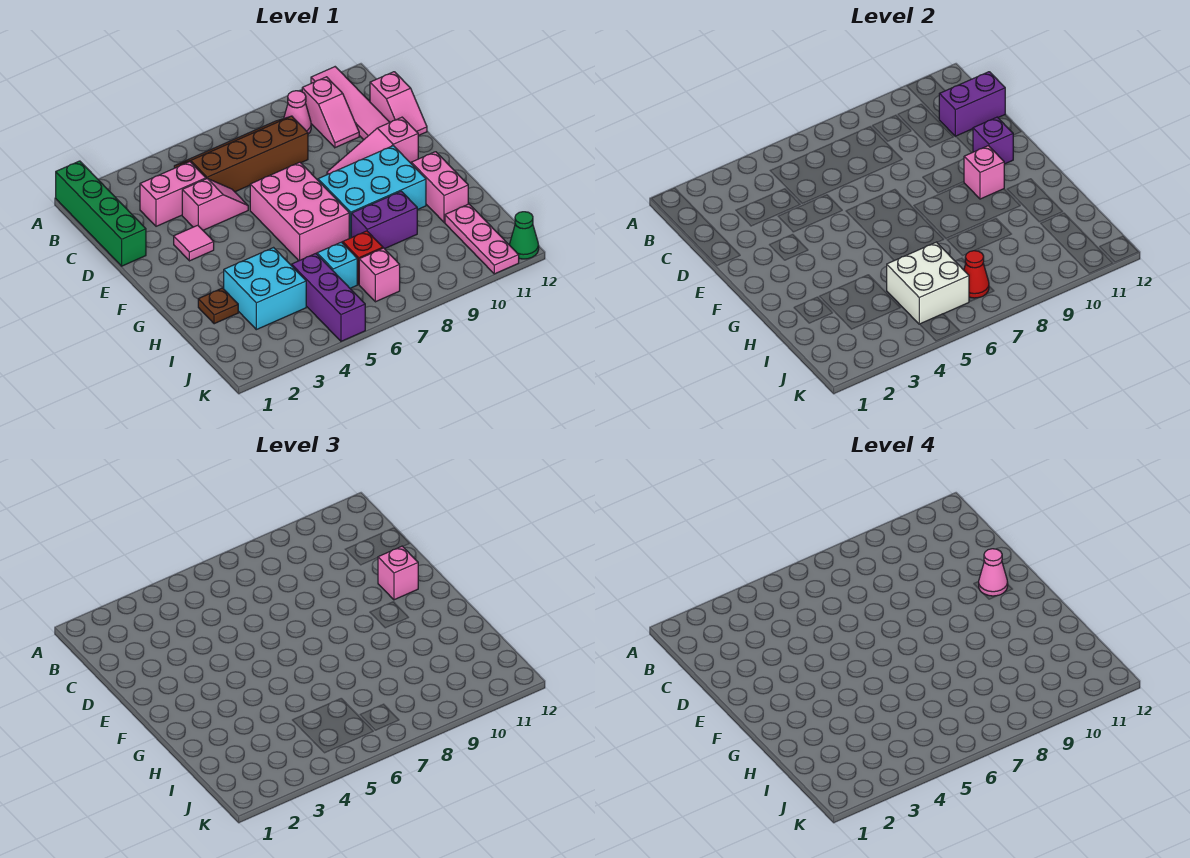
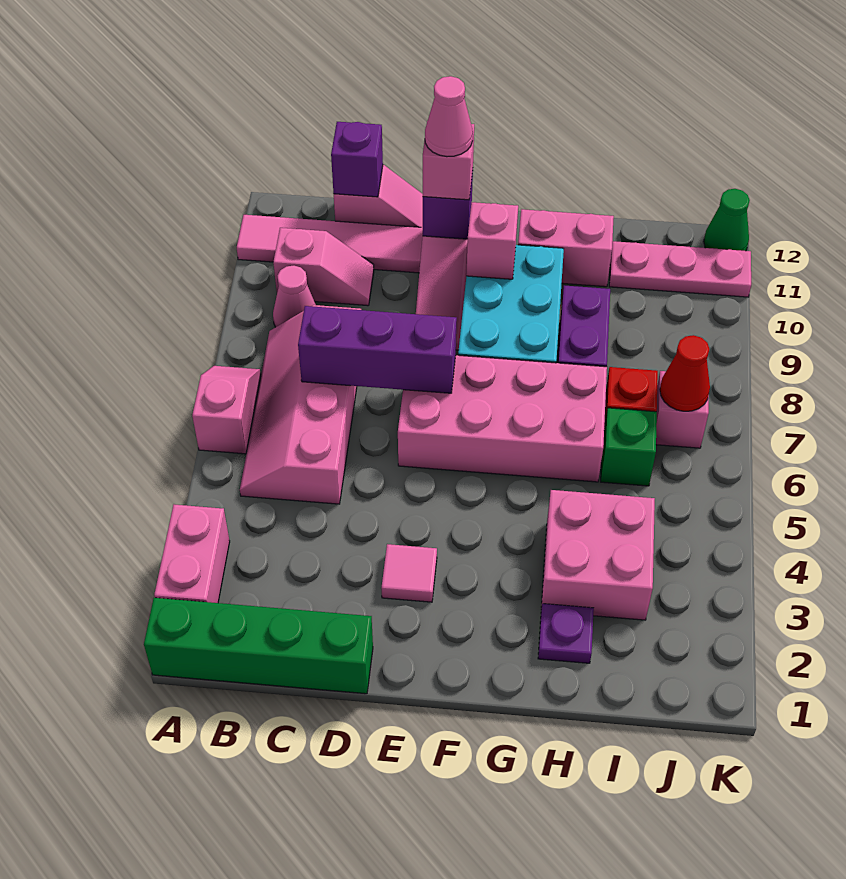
brown slope B5:C8 level 1 top C -> pink slope B5:C8 level 1 top C
pink brick C3:C4 level 1 -> pink brick A2:A3 level 1
purple brick C11:C12 level 2 -> purple brick C12 level 2
pink slope D4:D5 level 1 top 4 -> pink slope A6:A7 level 1 top 6
pink brick E6:G7 level 1 -> pink brick E6:H7 level 1
brown plate H2 level 1 -> purple plate H2 level 1
cyan brick H3:I4 level 1 -> pink brick H3:I4 level 1
purple brick I5:K5 level 1 -> purple brick C7:E7 level 2
white brick I5:J6 level 2 -> none
cyan brick I6 level 1 -> green brick I6 level 1

